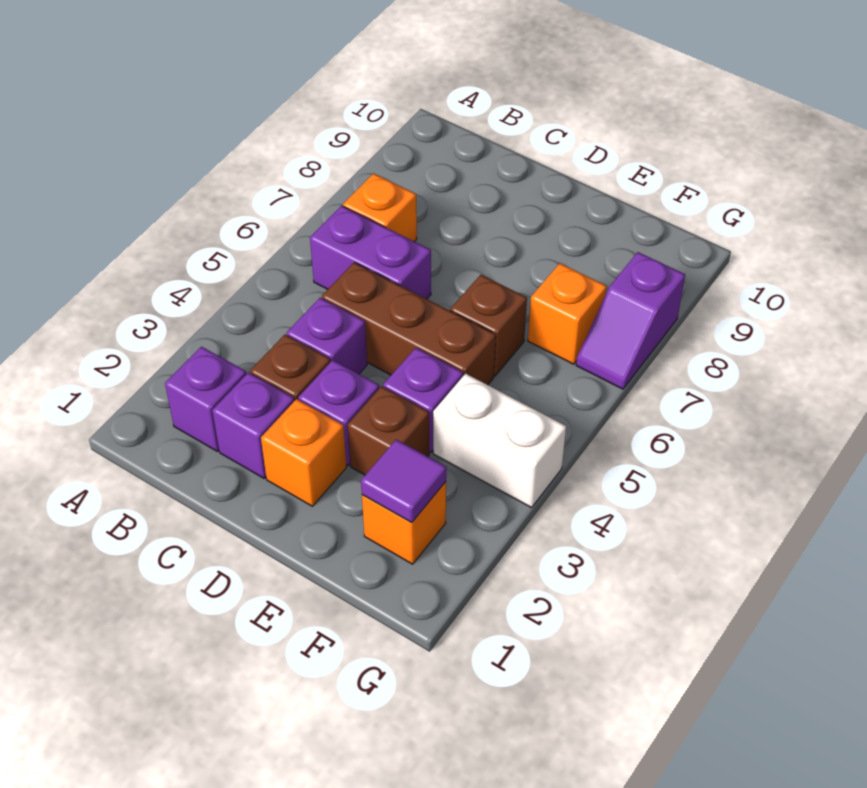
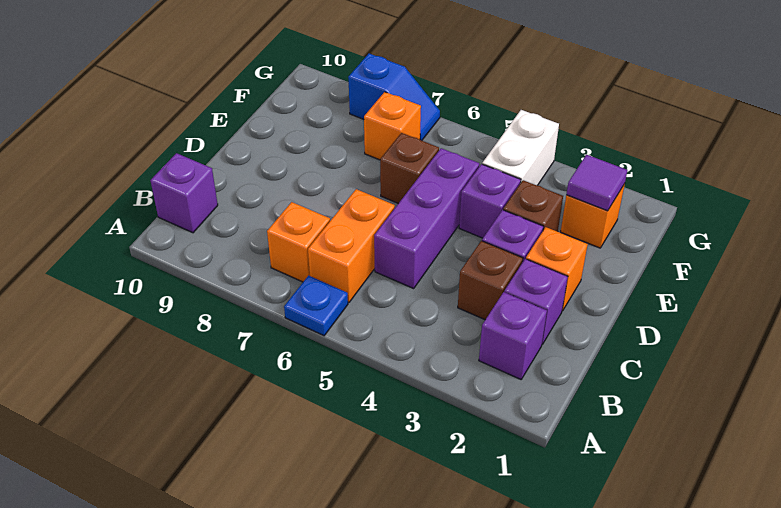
none -> blue plate A6 level 1
purple brick B6:C6 level 1 -> orange brick B6:C6 level 1
purple brick C4 level 1 -> purple brick B10 level 1
brown brick C5:E5 level 1 -> purple brick C5:E5 level 1
purple slope G7:G8 level 1 top 8 -> blue slope G7:G8 level 1 top 8

